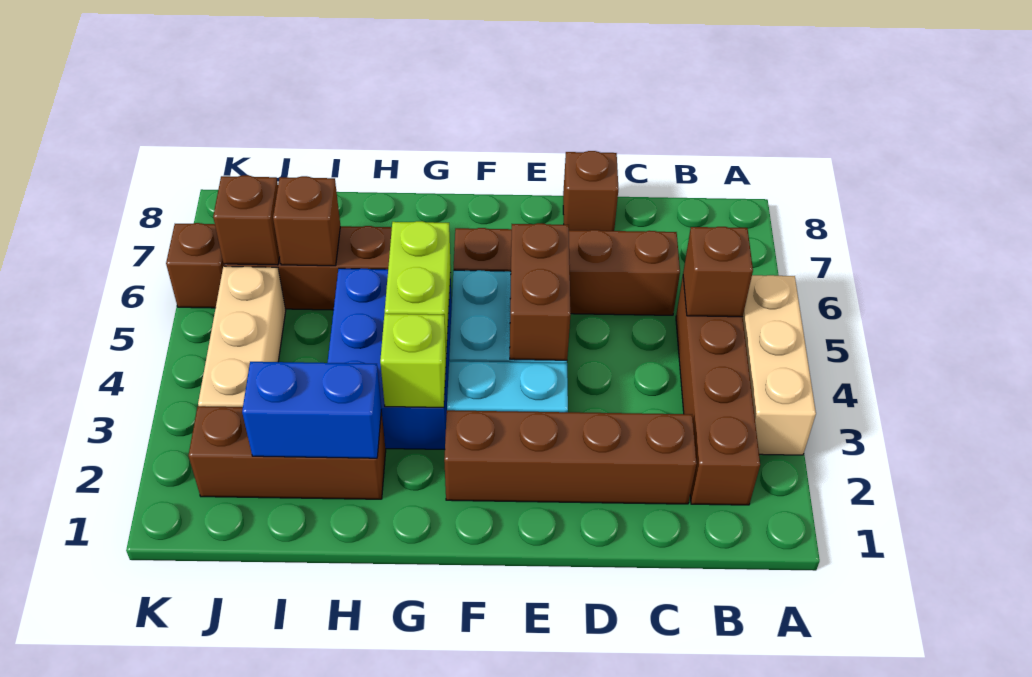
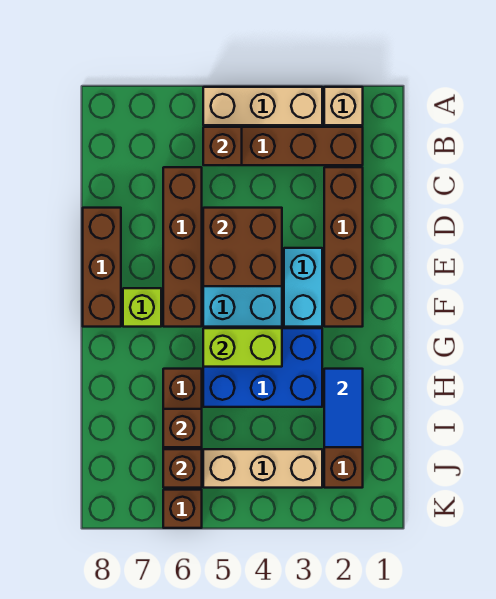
none -> tan brick A2 level 1
brown brick D8 level 1 -> brown brick D8:F8 level 1
brown brick E4:E5 level 2 -> brown brick D4:E5 level 2
lime brick G3 level 2 -> lime brick F7 level 1
blue brick H2:I2 level 2 -> blue tile H2:I2 level 2

